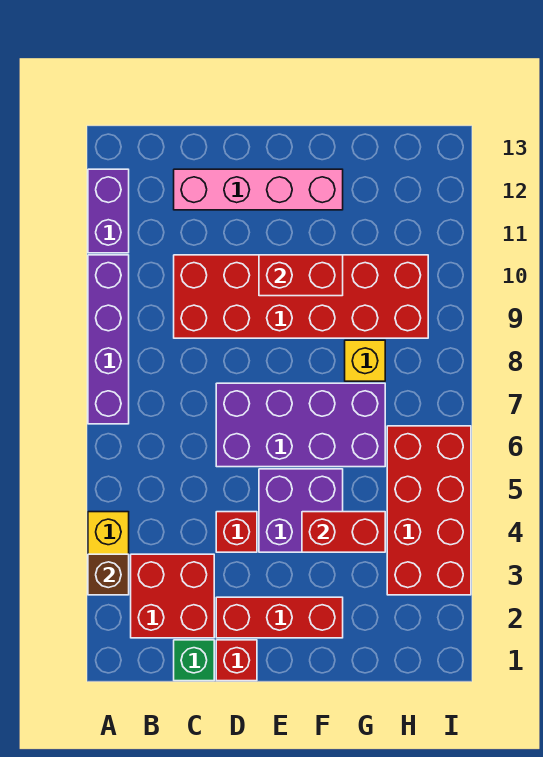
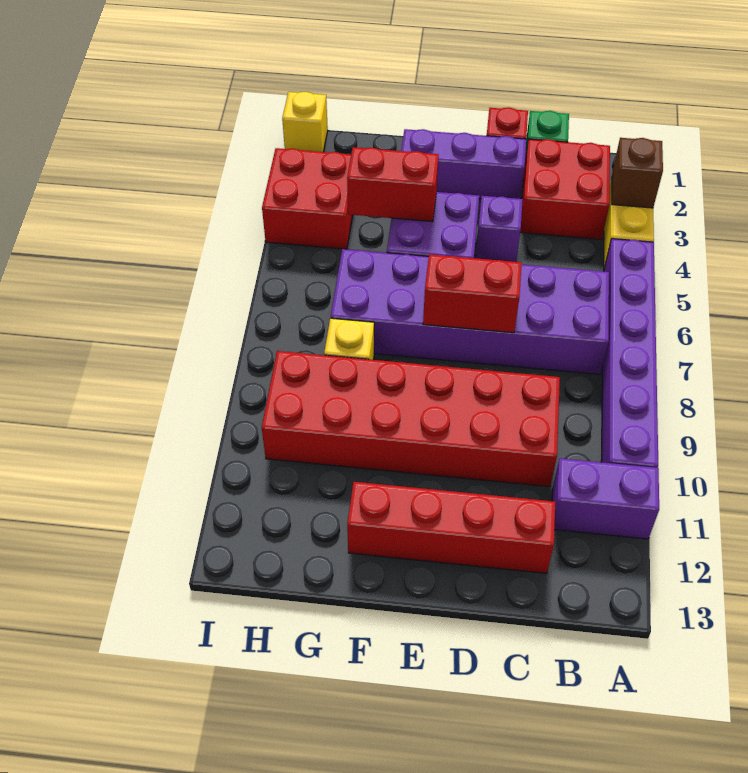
purple brick A7:A10 level 1 -> purple brick A5:A10 level 1
purple brick A11:A12 level 1 -> purple brick A11:B11 level 1
pink brick C12:F12 level 1 -> red brick C12:F12 level 1
red brick D2:F2 level 1 -> purple brick D2:F2 level 1
red brick D4 level 1 -> purple brick D4 level 1
purple brick D6:G7 level 1 -> purple brick B6:G7 level 1
red brick E10:F10 level 2 -> red brick D7:E7 level 2
red brick H3:I6 level 1 -> red brick H3:I4 level 1
none -> yellow brick I1 level 1

